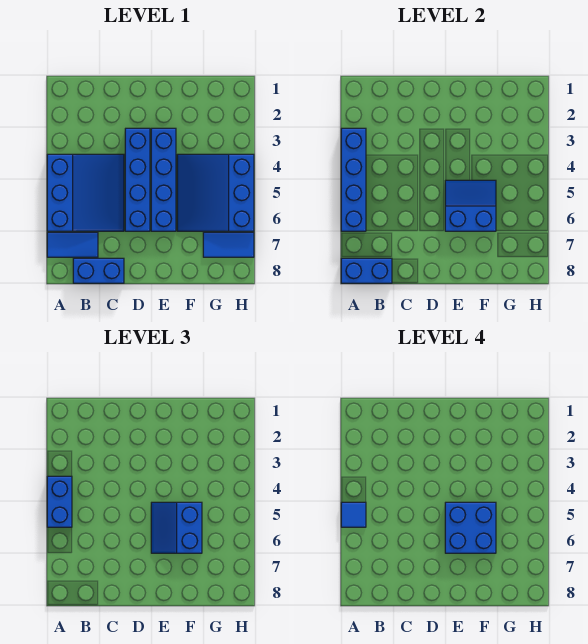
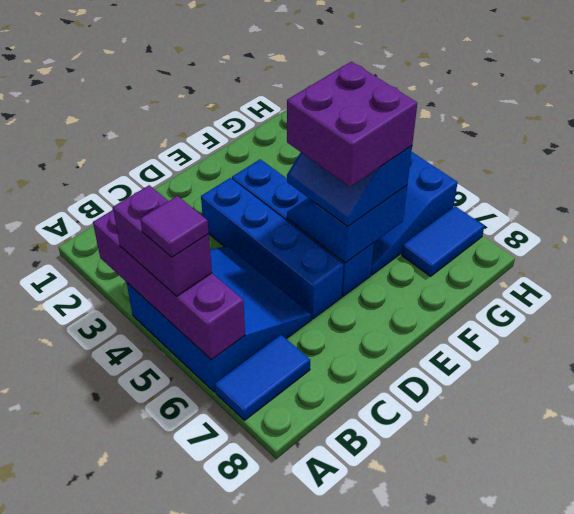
blue brick A3:A6 level 2 -> purple brick A3:A6 level 2
blue brick A4:A5 level 3 -> purple brick A4:A5 level 3
blue tile A5 level 4 -> purple tile A5 level 4
blue brick A8:B8 level 2 -> none
blue brick B8:C8 level 1 -> none
blue brick E5:F6 level 4 -> purple brick E5:F6 level 4

